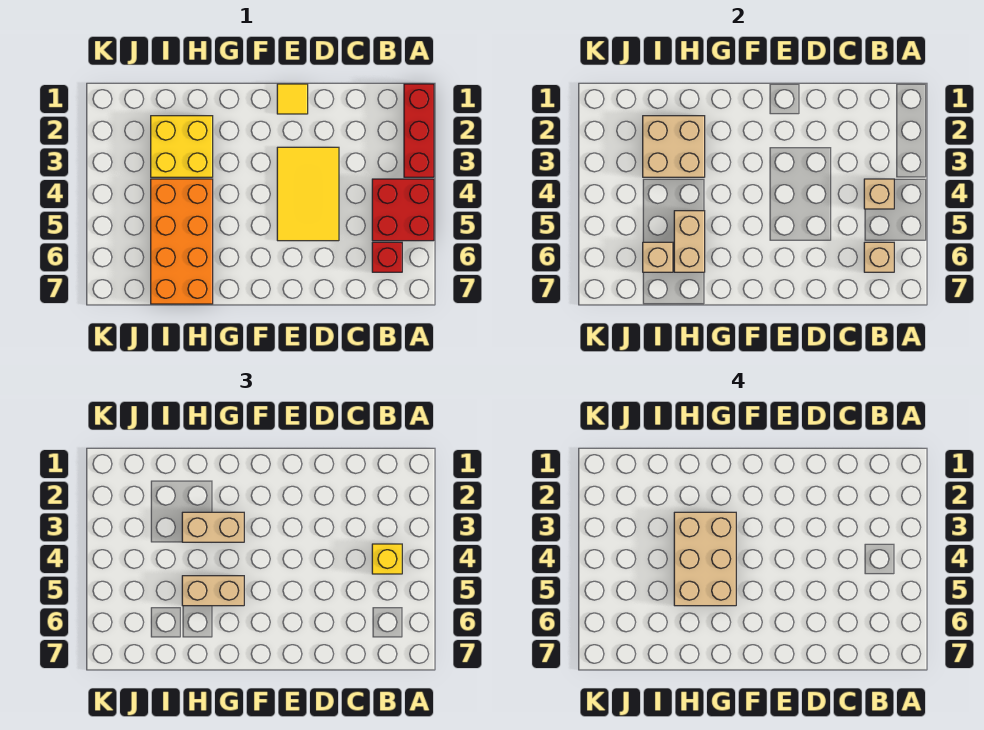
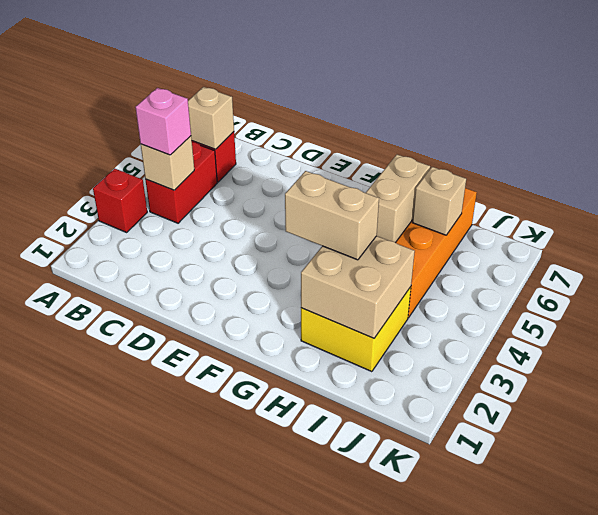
red brick A1:A3 level 1 -> red brick A3 level 1
red brick A4:B5 level 1 -> red brick B4:B5 level 1
yellow brick B4 level 3 -> pink brick B4 level 3
yellow tile D3:E5 level 1 -> none
yellow tile E1 level 1 -> none
tan brick G3:H5 level 4 -> none
tan brick G5:H5 level 3 -> none

